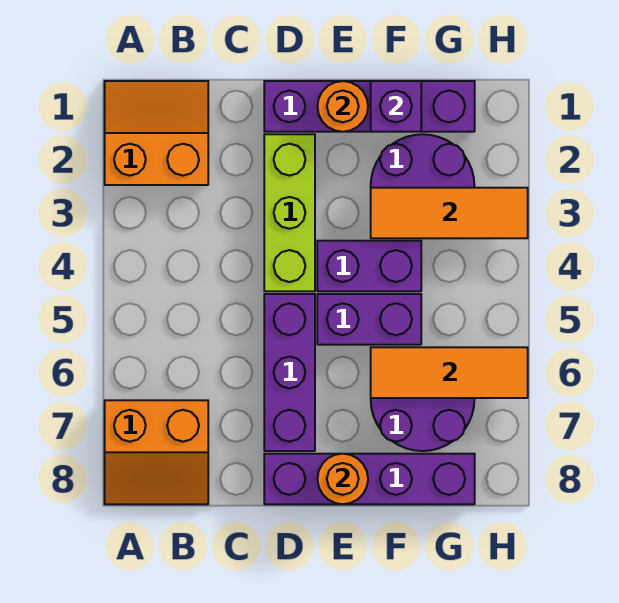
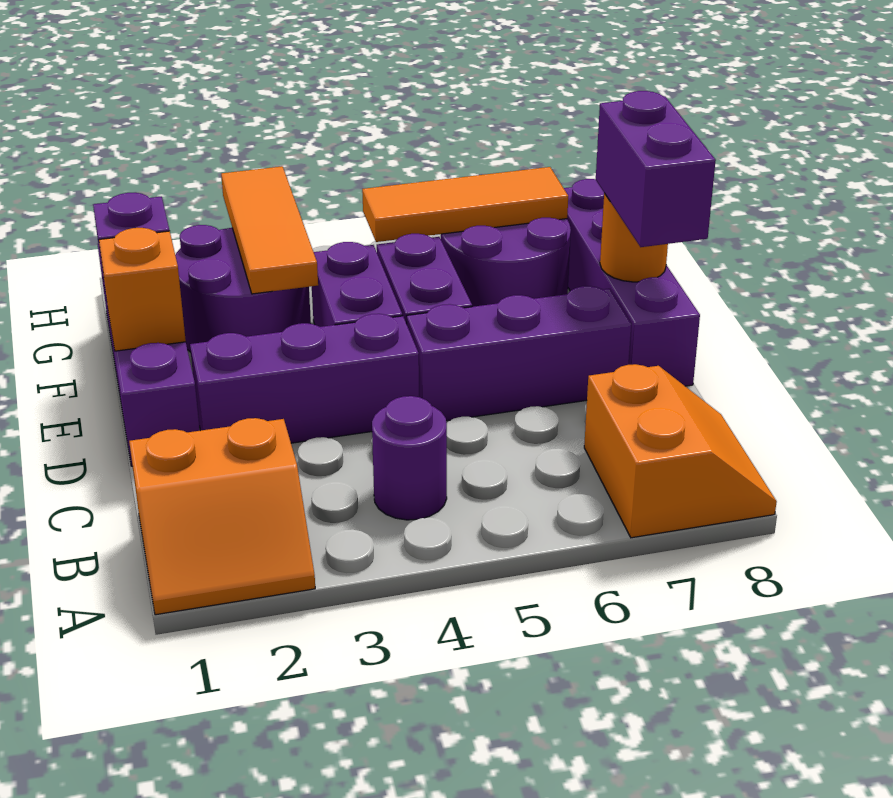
orange slope A1:B2 level 1 top 2 -> orange slope A1:B2 level 1 top B
none -> purple round brick B4 level 1
lime brick D2:D4 level 1 -> purple brick D2:D4 level 1
none -> purple brick D8:E8 level 3
orange round brick E1 level 2 -> orange brick E1 level 2
orange tile F6:H6 level 2 -> orange tile G5:G7 level 2

